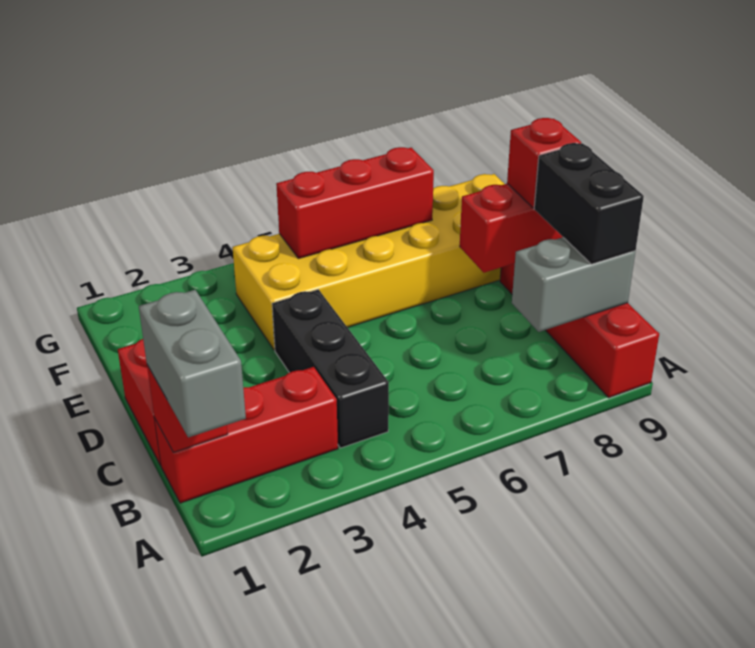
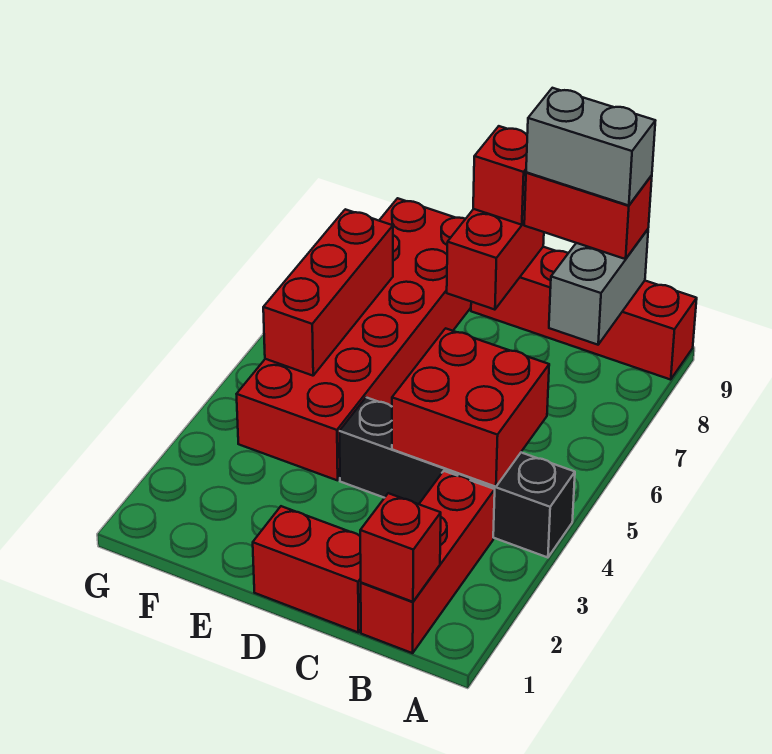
grey brick A1:B1 level 3 -> grey brick B9:C9 level 4
black brick B4:D4 level 1 -> black brick A4:D4 level 1
none -> red brick B4:C5 level 2
black brick B9:C9 level 3 -> red brick B9:C9 level 3
yellow brick E4:F9 level 1 -> red brick E4:F9 level 1

